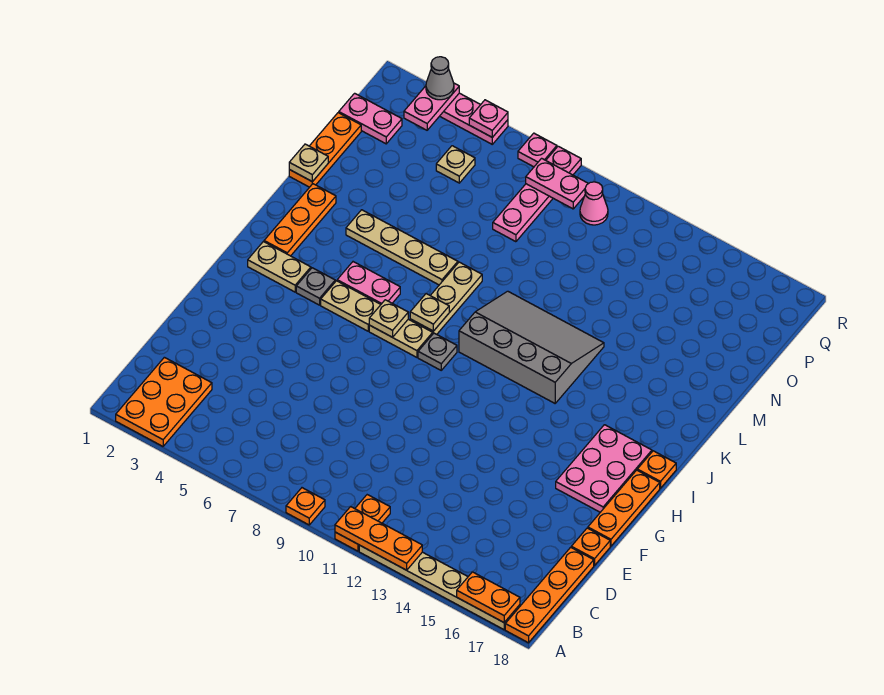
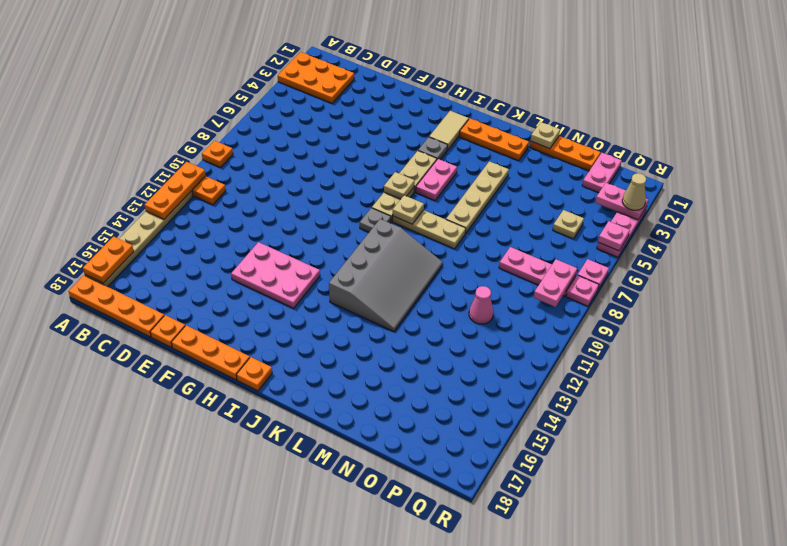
pink plate G16:I17 level 1 -> pink plate F13:H14 level 1
tan plate I2:I3 level 1 -> tan tile I2:I3 level 1
pink cone Q10 level 1 -> pink cone O11 level 1
grey cone R3 level 3 -> tan cone R3 level 3

